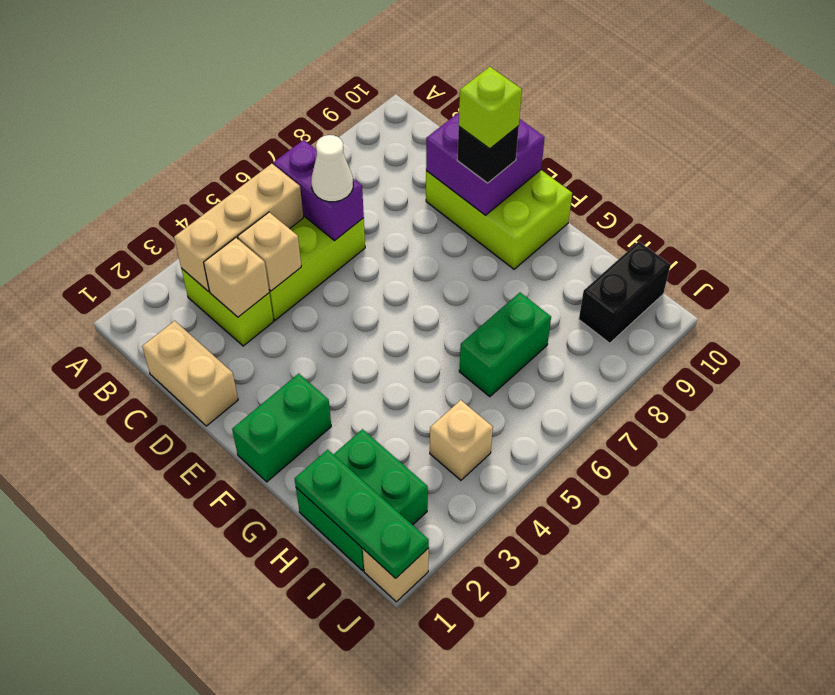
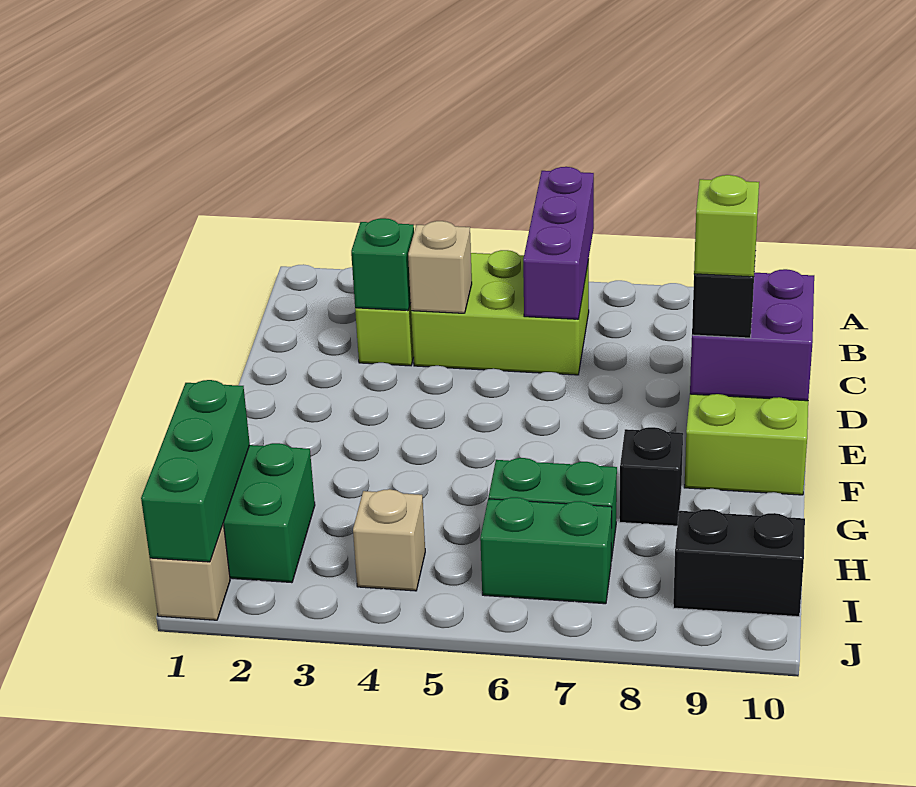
tan brick B3:B5 level 2 -> none
purple brick B6:C6 level 2 -> purple brick A6:C6 level 2
tan brick C1:D1 level 1 -> none
tan brick C3 level 2 -> green brick C3 level 2
white cone C6 level 3 -> none
green brick F1:F2 level 1 -> green brick I6:I7 level 1
none -> black brick G8 level 1
green plate H1:J1 level 2 -> green brick H1:J1 level 2

